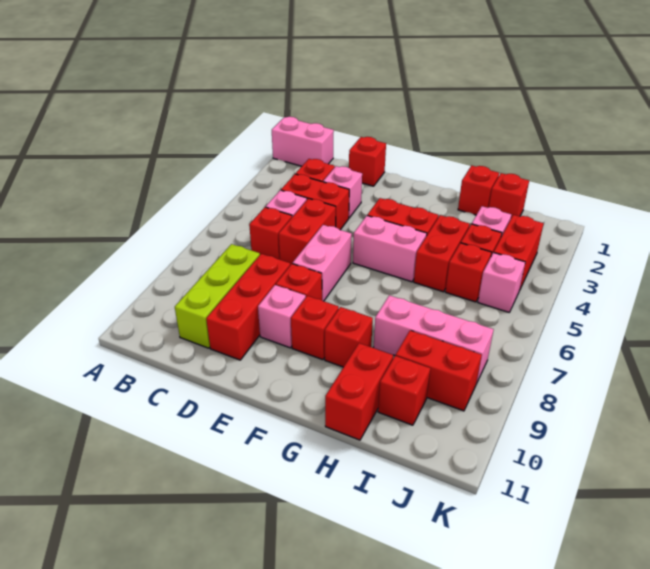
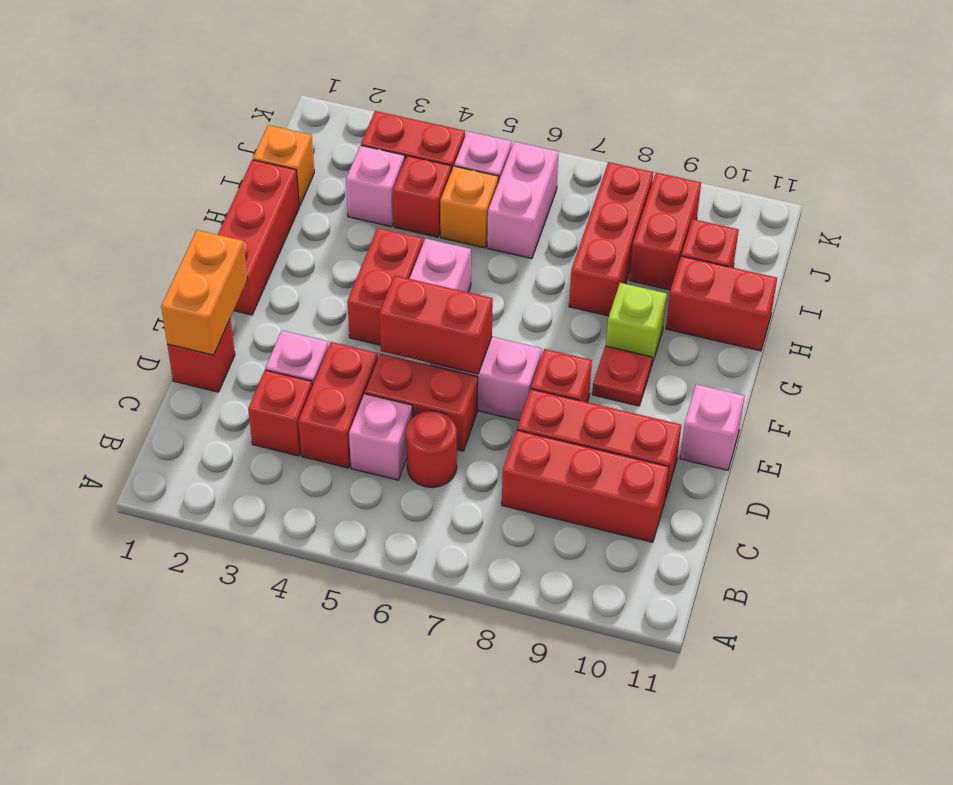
pink brick A1:B1 level 1 -> pink brick I6:J6 level 1
red brick C6 level 1 -> red round brick C6 level 1
lime brick C8:C10 level 1 -> red brick C8:C10 level 1
none -> orange brick D1:E1 level 2
pink brick E9 level 1 -> pink brick E11 level 1
red brick F9 level 1 -> red plate F9 level 1
red brick G9 level 1 -> lime brick G9 level 1
red brick H1 level 1 -> red brick F1:H1 level 1
red brick H4:H5 level 1 -> red brick E5:E6 level 2
pink brick H8:J8 level 1 -> red brick H8:J8 level 1
red brick I1 level 1 -> orange brick I1 level 1
red brick I5 level 1 -> orange brick I5 level 1

